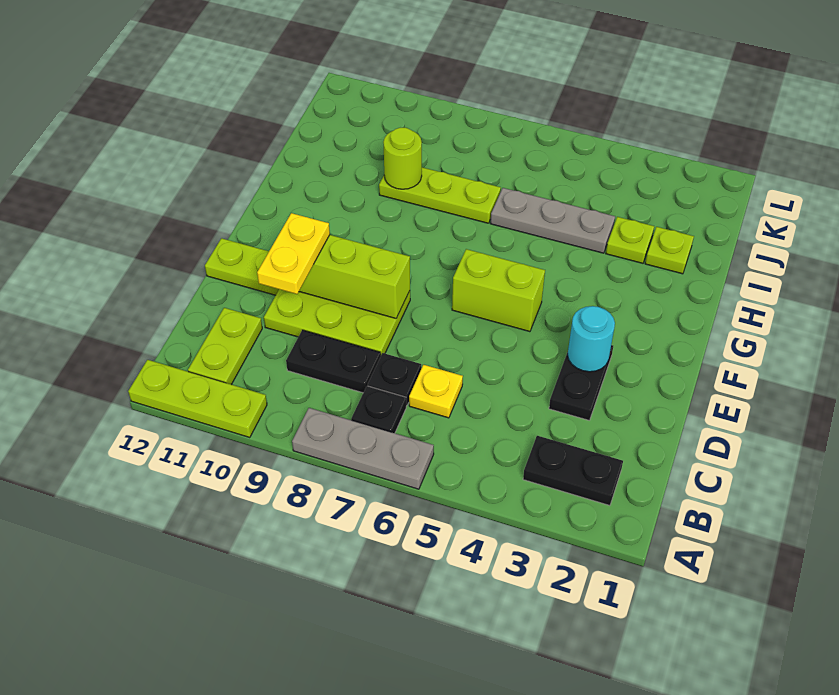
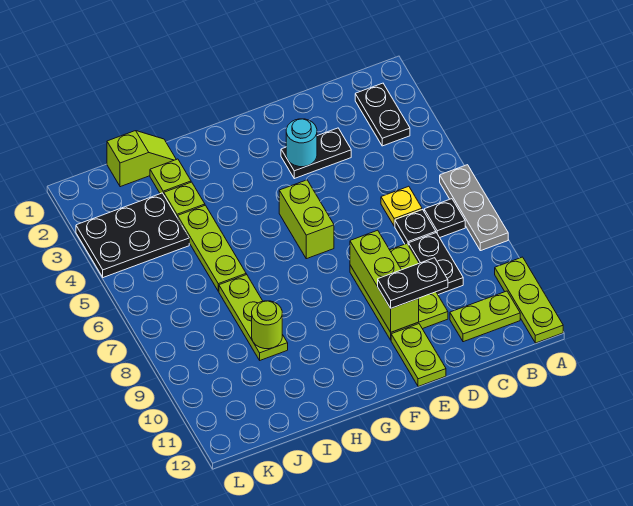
yellow plate D10:E10 level 3 -> black plate D10:E10 level 3
none -> lime slope I1:J1 level 1 top J
grey plate I4:I6 level 1 -> lime plate I4:I6 level 1
none -> black plate J3:L4 level 1

